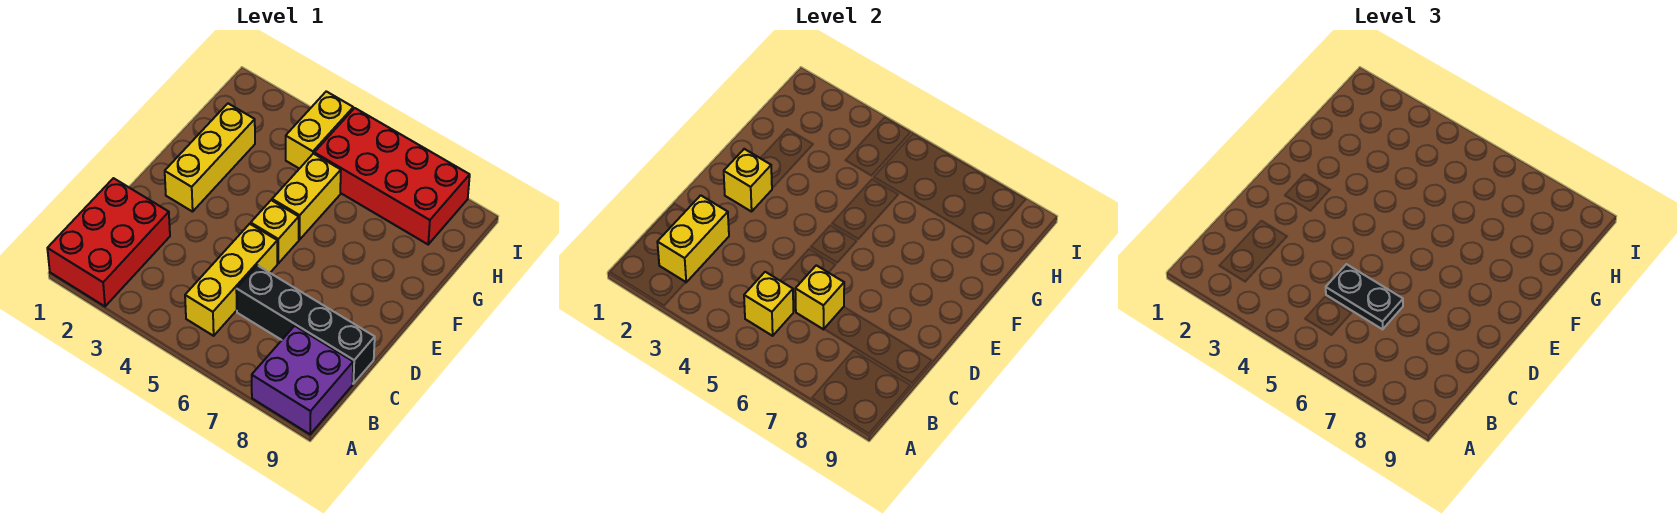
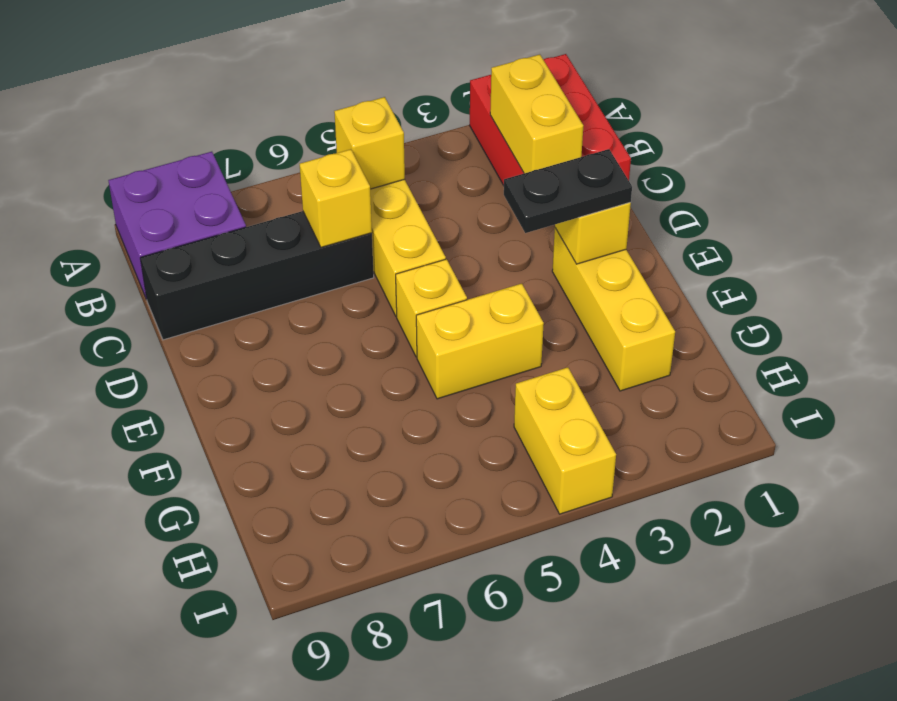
black plate C5:C6 level 3 -> black plate E2:E3 level 3
yellow brick F5:G5 level 1 -> yellow brick F4:F5 level 1
red brick H5:I8 level 1 -> none

